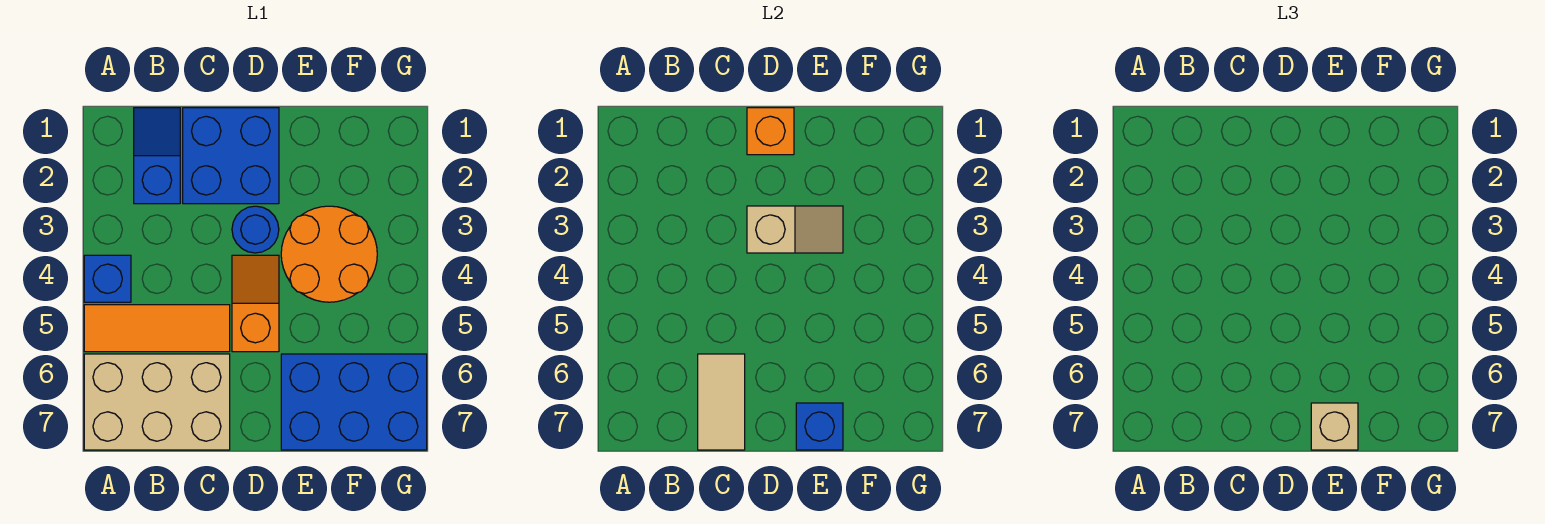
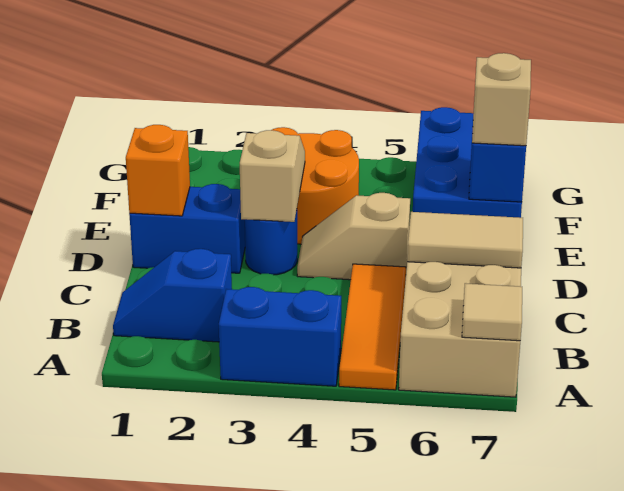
blue brick A4 level 1 -> blue brick A3:A4 level 1
none -> tan tile A7 level 2
blue brick C1:D2 level 1 -> blue brick D1:D2 level 1
orange slope D4:D5 level 1 top 5 -> tan slope D4:D5 level 1 top 5

